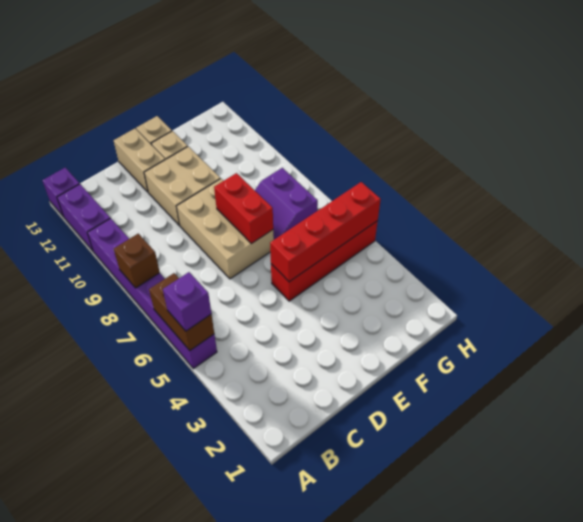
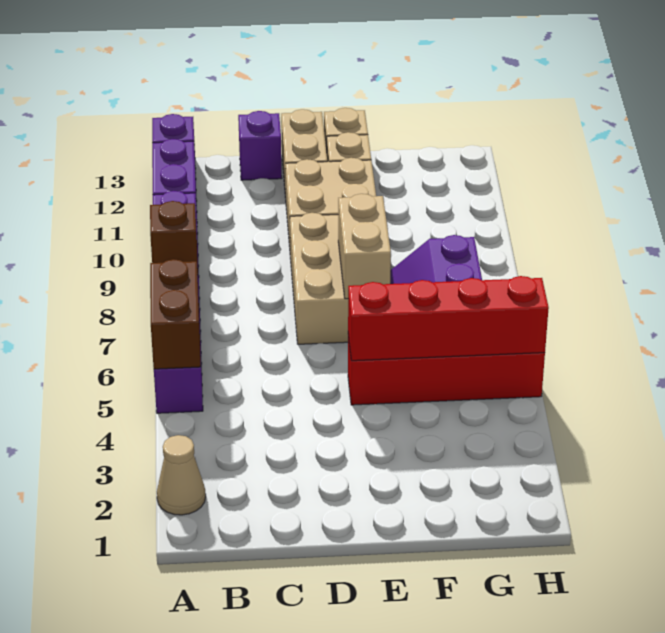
none -> tan cone A2 level 1
purple brick A5 level 3 -> purple brick C13 level 1
red brick E7:E8 level 2 -> tan brick E7:E8 level 2

